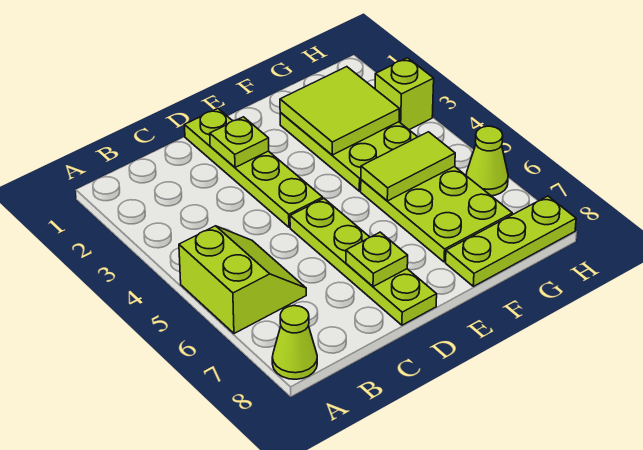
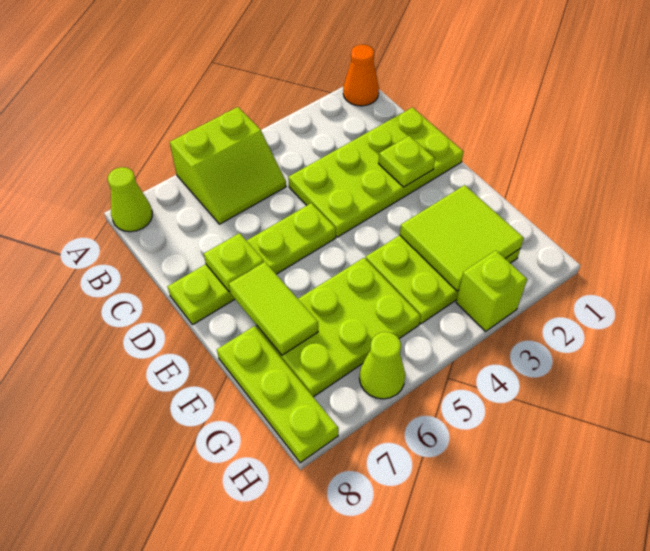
none -> orange cone A1 level 1
lime plate D1:D4 level 1 -> lime plate C1:D4 level 1
lime tile F5:G5 level 2 -> lime tile E7:F7 level 2

